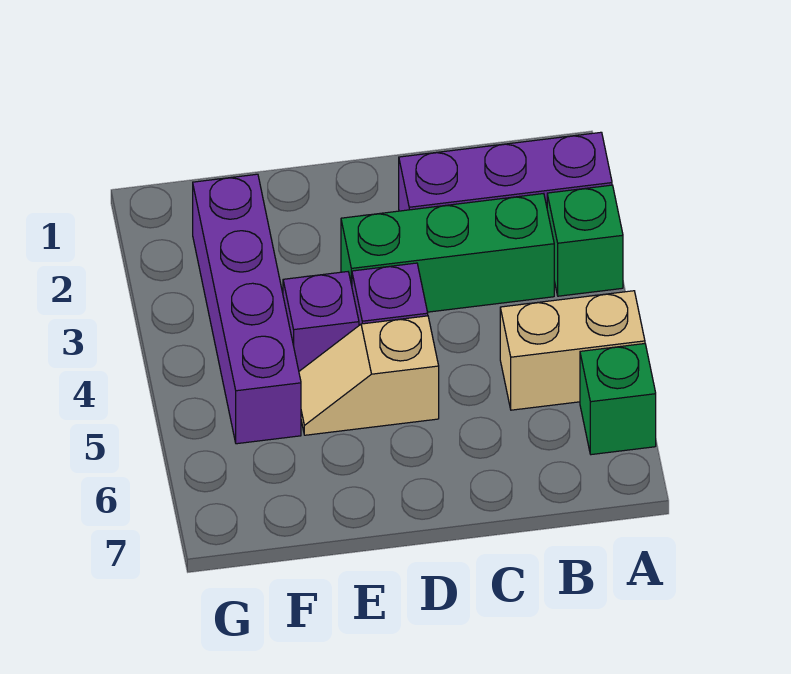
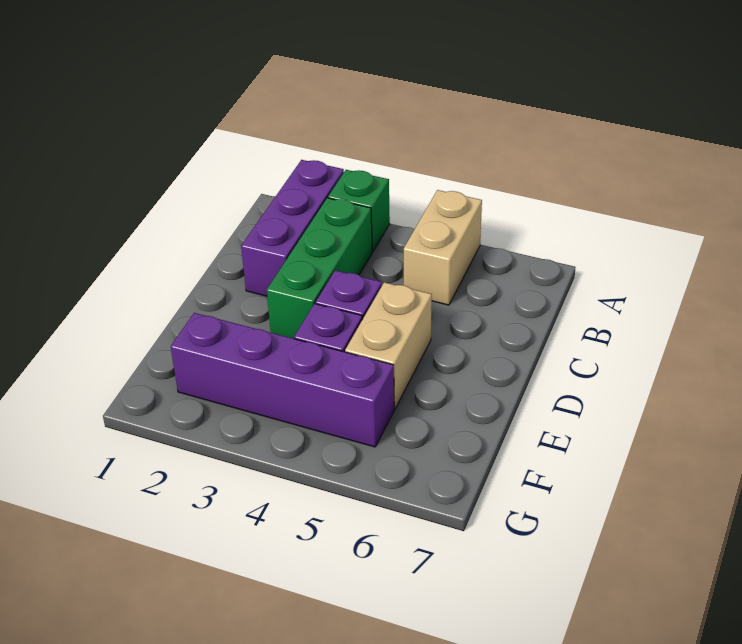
green brick A6 level 1 -> none
tan slope D5:E5 level 1 top D -> tan brick D5:E5 level 1

